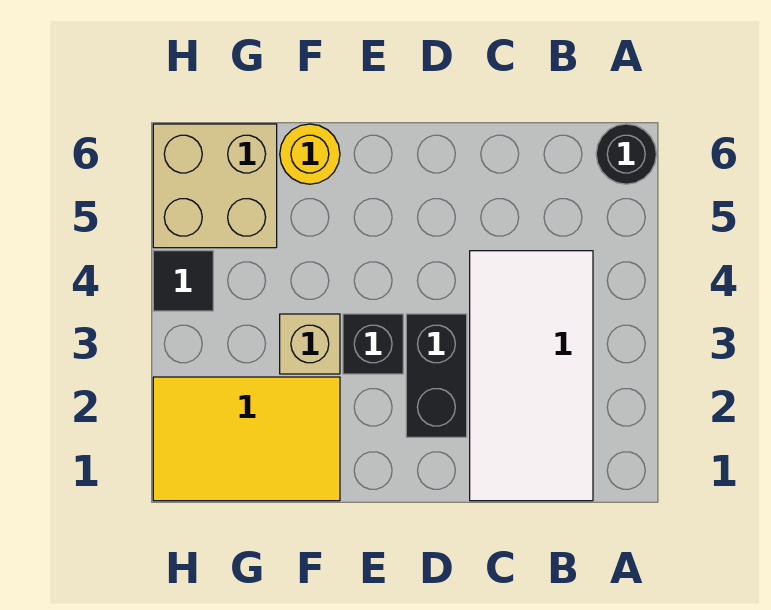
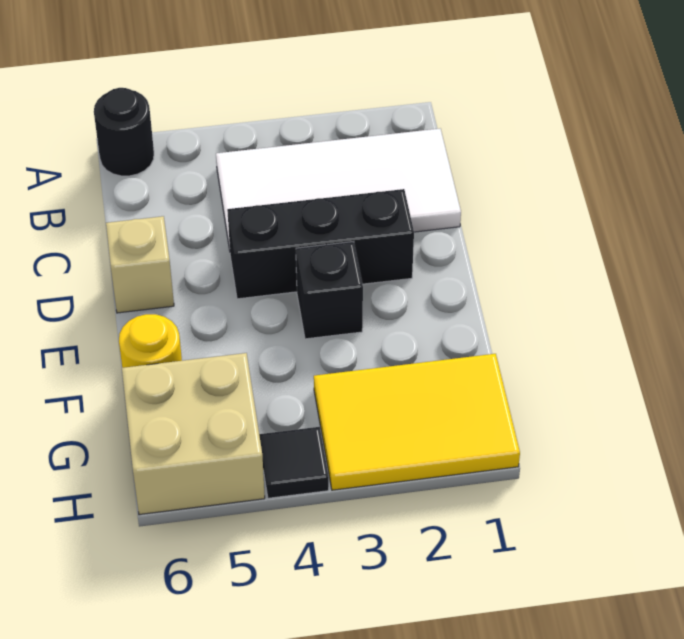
black brick D2:D3 level 1 -> black brick D2:D4 level 1
yellow tile F1:H2 level 1 -> yellow tile G1:H3 level 1
tan brick F3 level 1 -> tan brick D6 level 1

